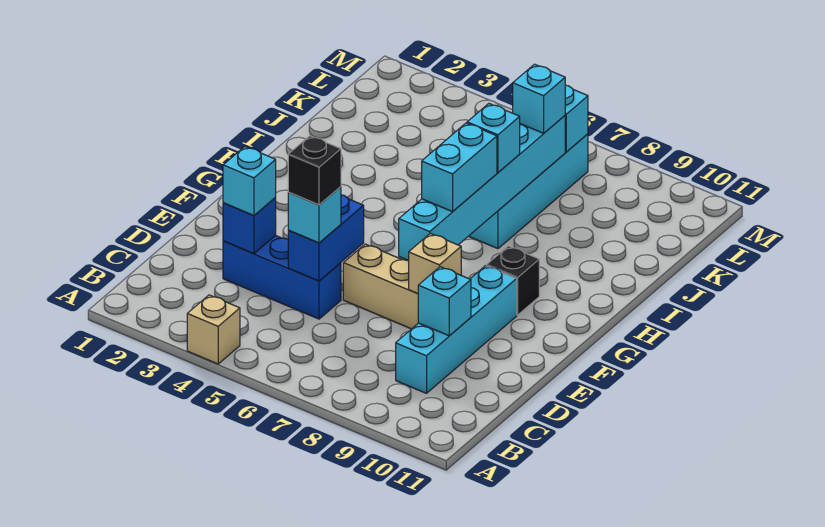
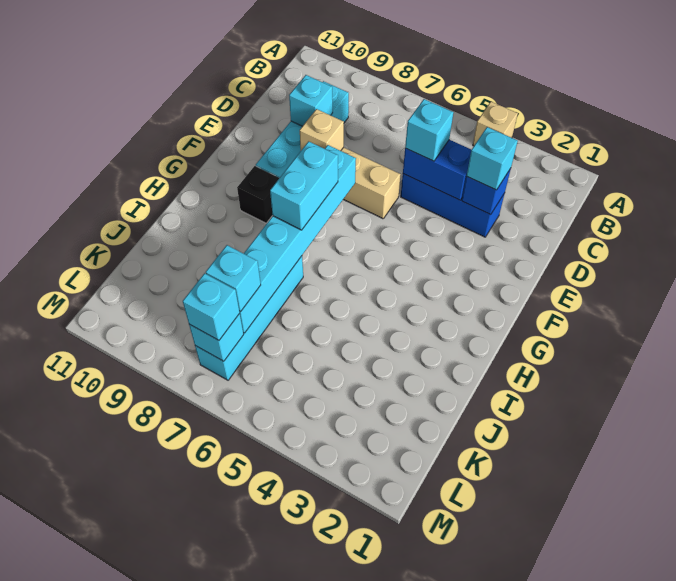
blue brick D5:E5 level 2 -> blue brick D4:D5 level 2
black brick D5 level 4 -> none
cyan brick I7 level 3 -> cyan brick L7 level 3

